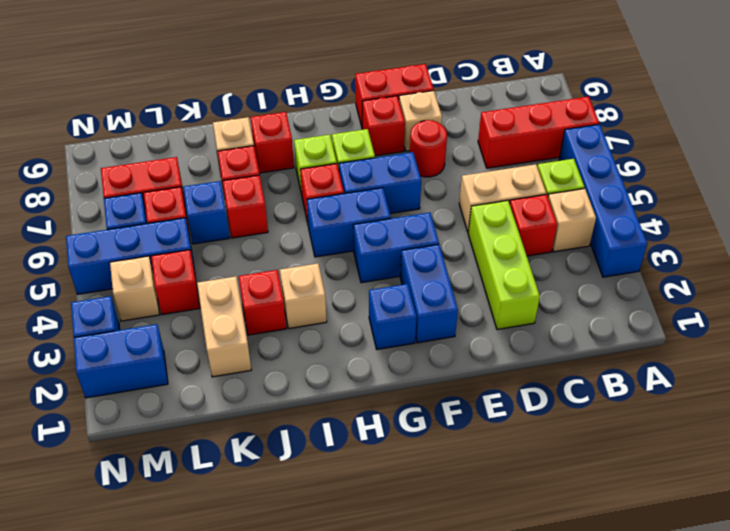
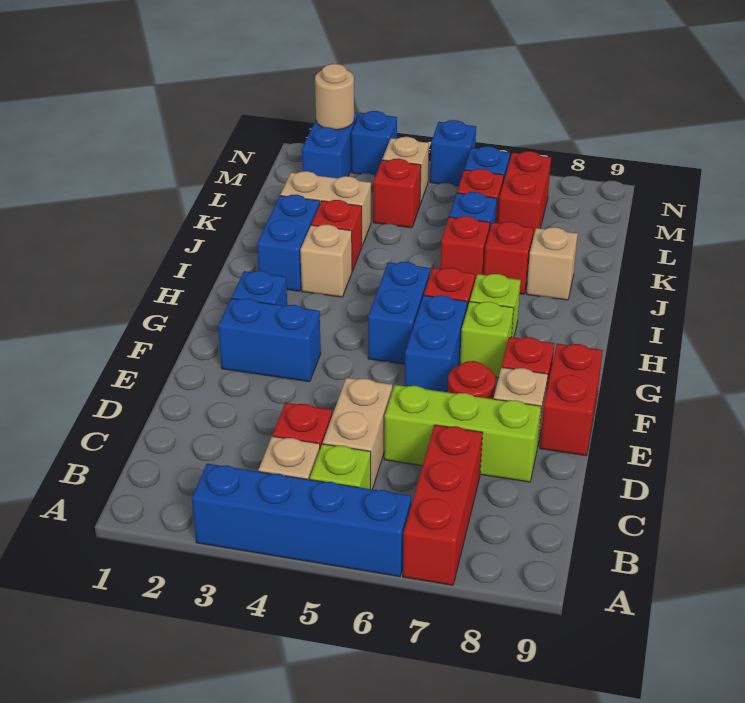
lime brick D2:D4 level 1 -> lime brick D6:D8 level 1
blue brick F4:G4 level 1 -> blue brick I2:J2 level 1
red brick I8 level 1 -> none
blue brick L5:N5 level 1 -> blue brick N5 level 1
none -> tan round brick N2 level 2

